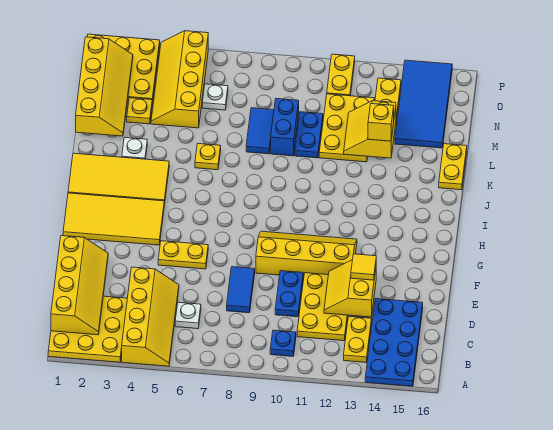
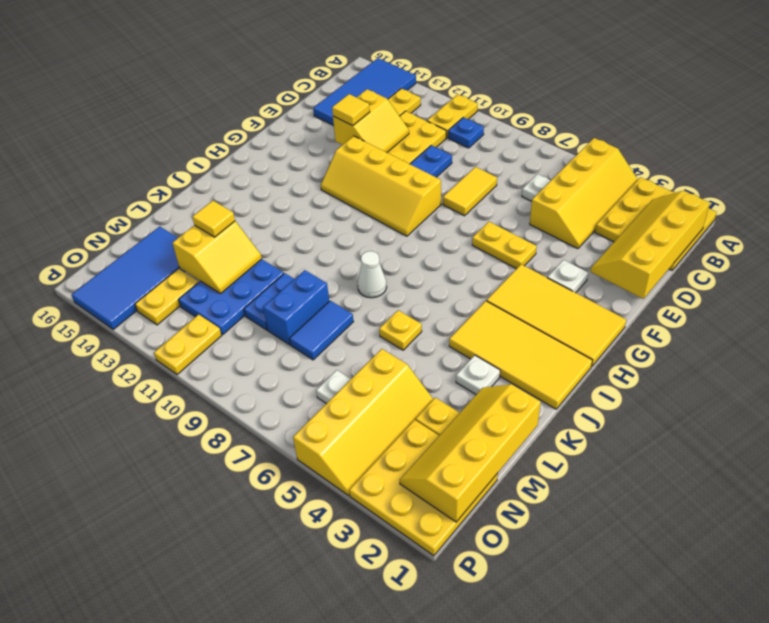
yellow slope A4:D5 level 1 top 4 -> yellow slope A4:D5 level 1 top 5
blue plate A14:D15 level 1 -> blue tile A14:D15 level 1
blue tile D8:E8 level 1 -> yellow tile D8:E8 level 1
none -> white plate F3 level 1
none -> white cone J8 level 1
yellow plate K16:L16 level 1 -> yellow plate A11:B11 level 1
yellow plate L11:N12 level 1 -> blue plate L11:N12 level 1
yellow brick L13 level 3 -> yellow tile L13 level 3

